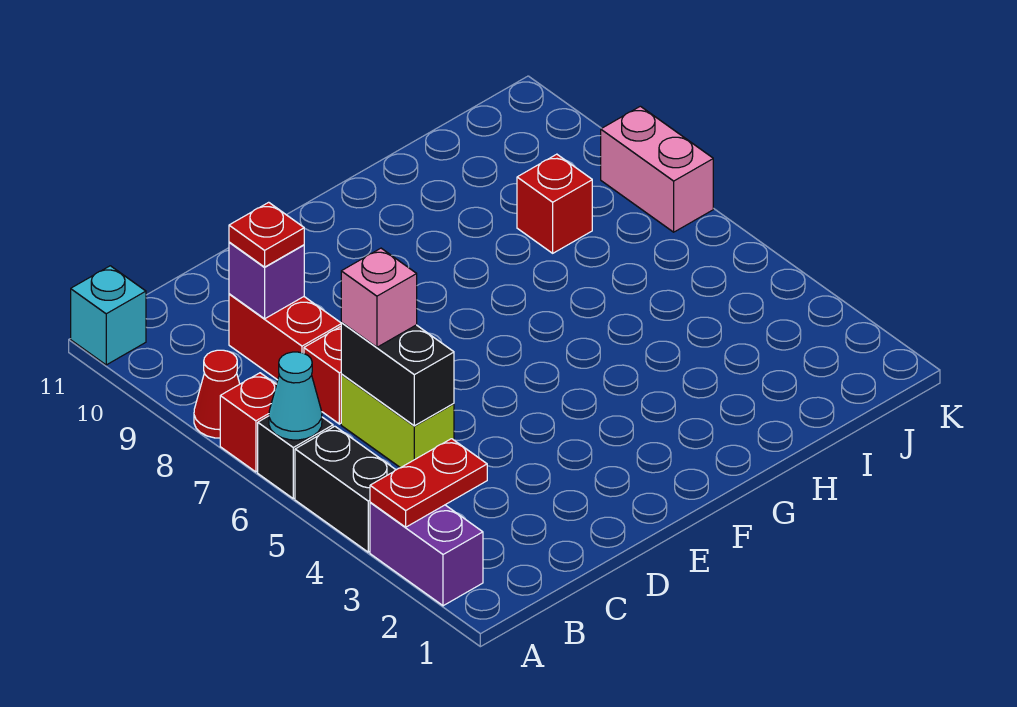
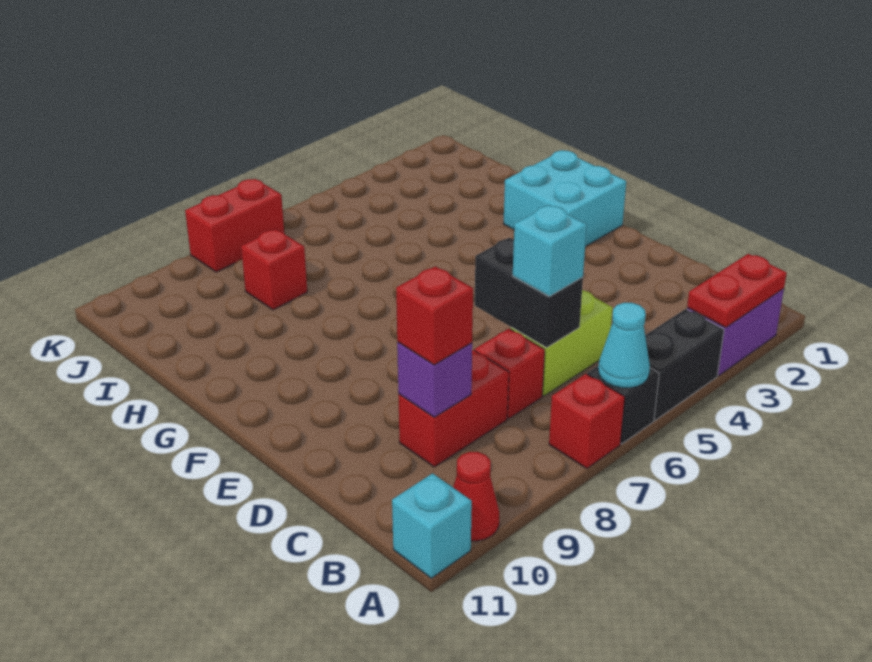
red plate A3:B3 level 2 -> red plate A2:A3 level 2
red cone A8 level 1 -> red cone A10 level 1
black brick C5:C6 level 2 -> black brick C6:D6 level 2
pink brick C6 level 3 -> cyan brick C6 level 3
red plate C9 level 3 -> red brick C9 level 3
none -> cyan brick F1:G2 level 1
pink brick K7:K8 level 1 -> red brick K7:K8 level 1

